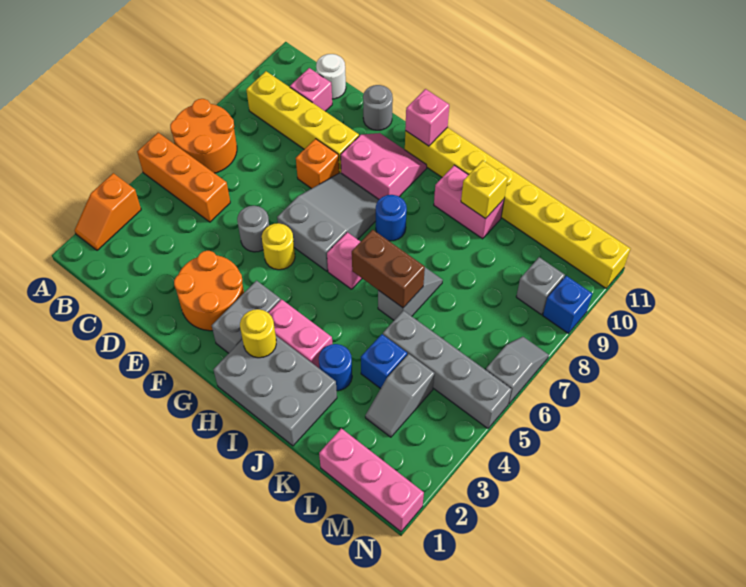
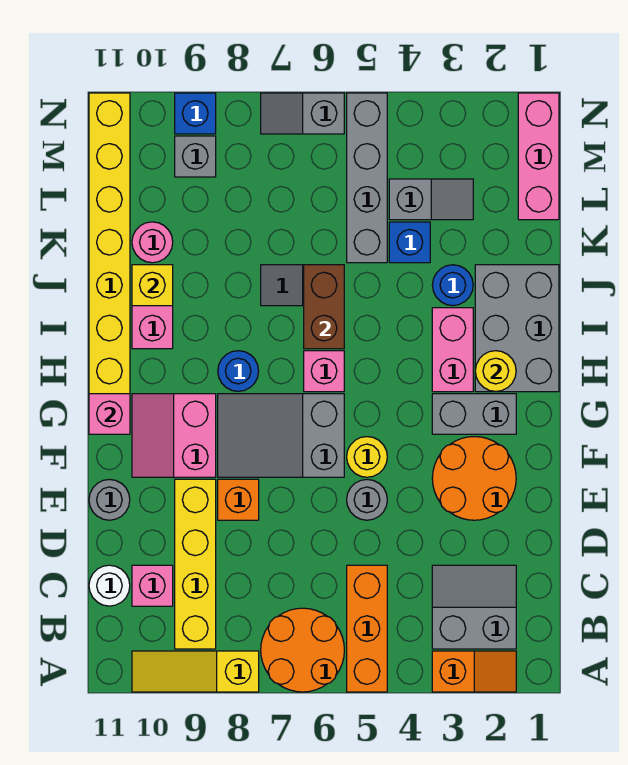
none -> yellow slope A8:A10 level 1 top 8
none -> grey slope B2:C3 level 1 top B
none -> pink round brick K10 level 1

